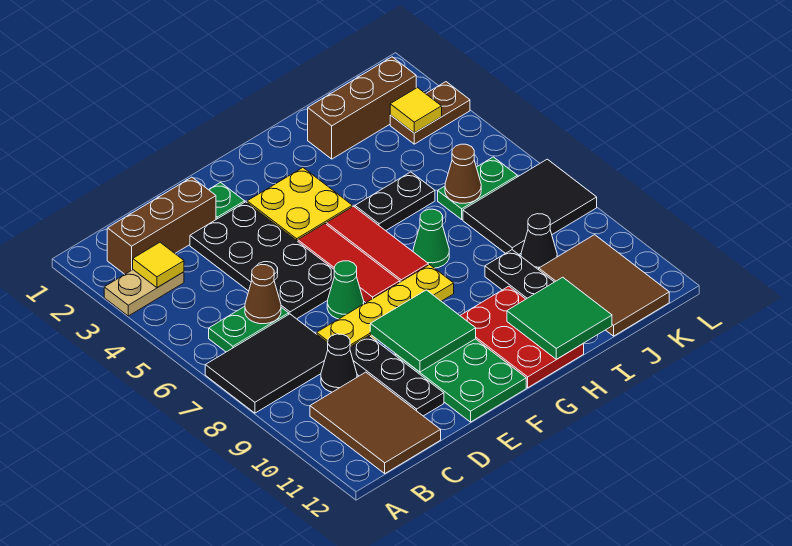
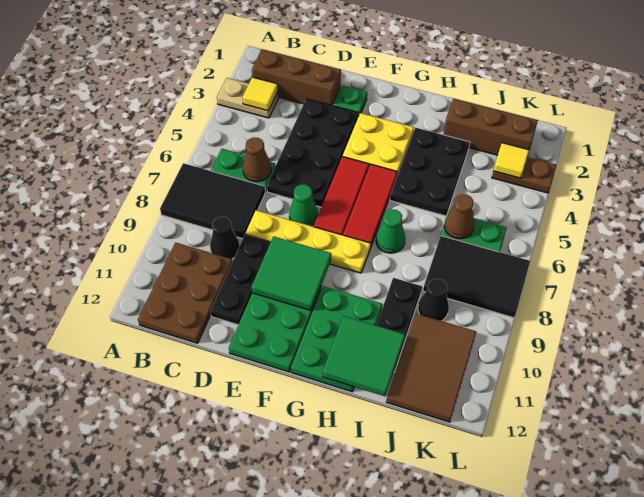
brown tile B10:C12 level 1 -> brown plate B10:C12 level 1
red plate G10:H12 level 1 -> green plate G10:H12 level 1
black plate H5:I5 level 1 -> black plate H3:I5 level 1

